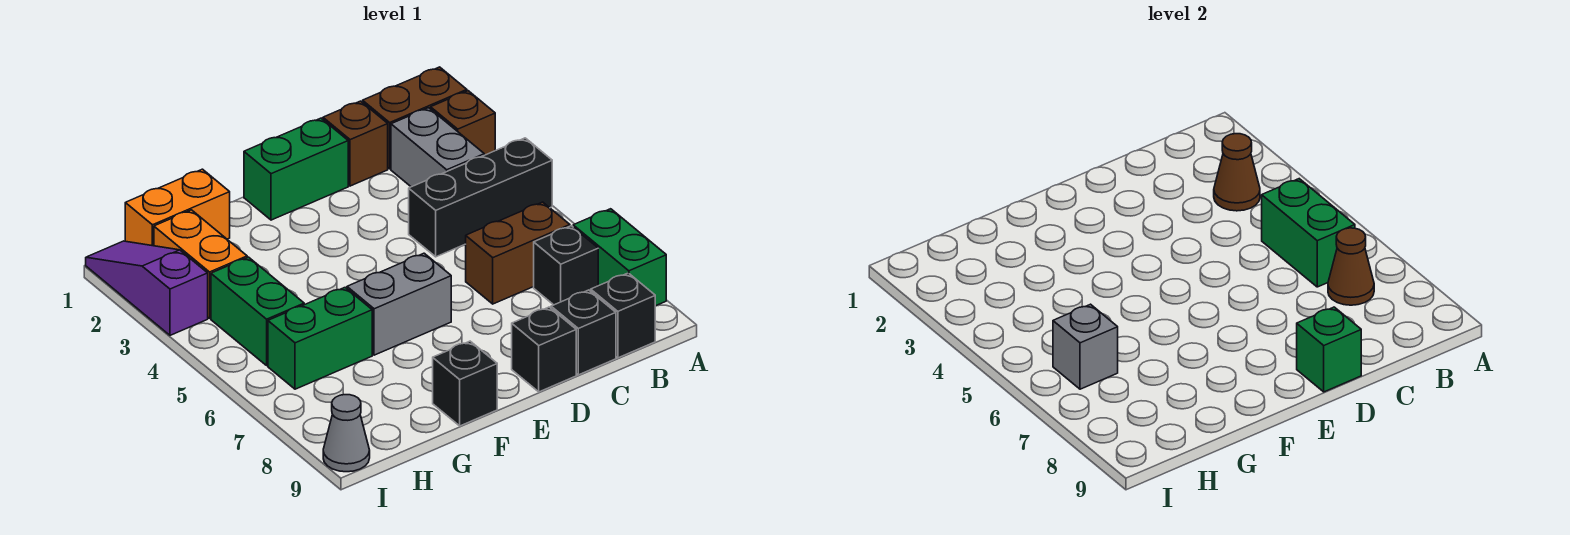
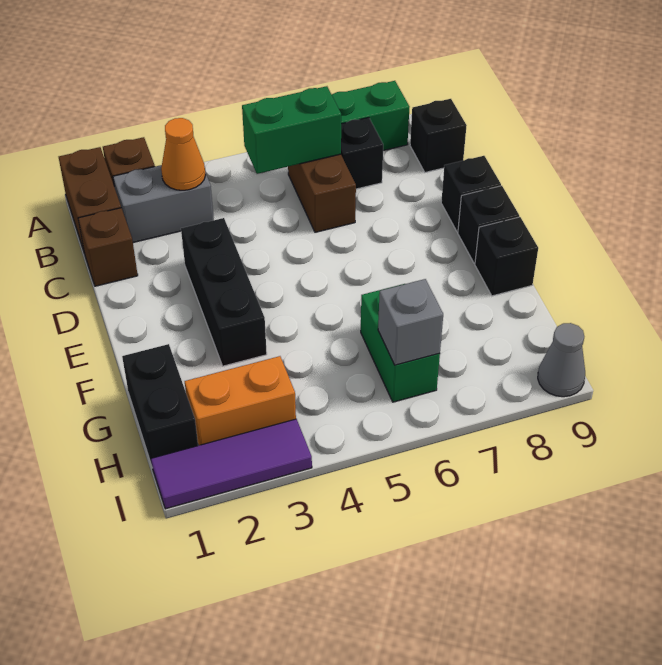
black brick A4:C4 level 1 -> black brick D3:F3 level 1
brown cone B3 level 2 -> orange cone B3 level 2
brown cone B7 level 2 -> none
black brick C9 level 1 -> black brick E9 level 1
green brick D1:E1 level 1 -> none
green brick D9 level 2 -> none
grey brick E6:F6 level 1 -> none
orange brick G1:H1 level 1 -> black brick G1:H1 level 1
green brick H4:H5 level 1 -> none
purple slope I1:I3 level 1 top 3 -> purple tile I1:I3 level 1

